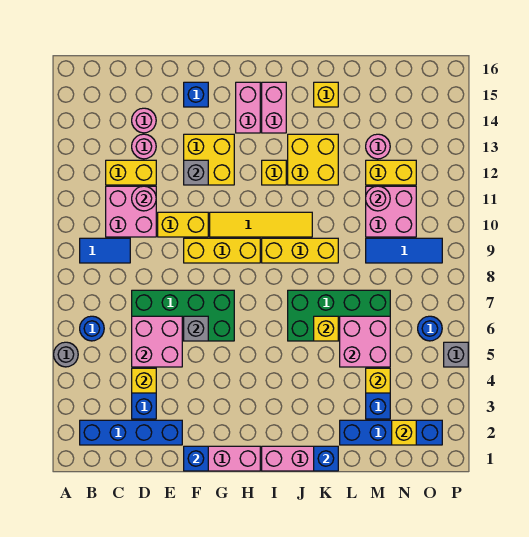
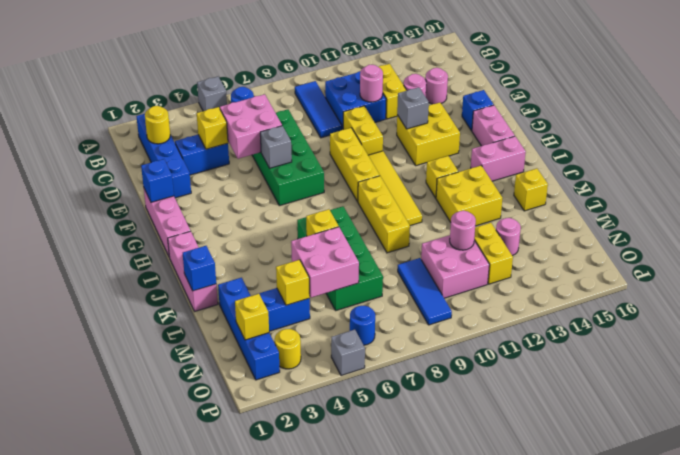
grey round brick A5 level 1 -> grey brick A5 level 1
blue tile B9:C9 level 1 -> blue tile B9:D9 level 1
none -> yellow round brick C2 level 2
pink brick C10:D11 level 1 -> blue brick C10:D11 level 1
pink brick H14:H15 level 1 -> pink brick G15:H15 level 1
none -> yellow round brick O3 level 1

